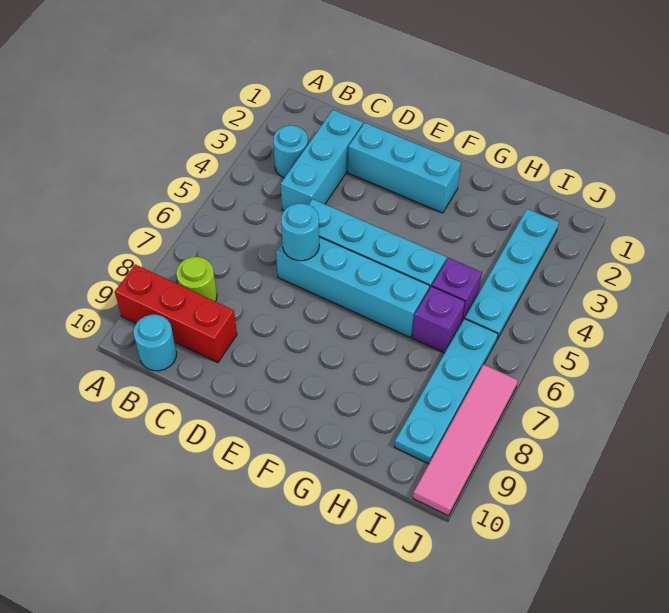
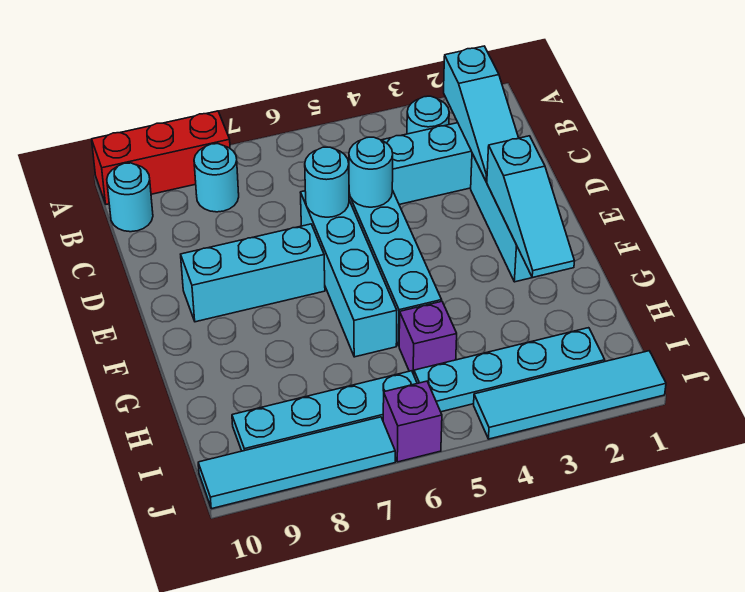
red brick A9:C9 level 1 -> red brick A8:A10 level 1
none -> cyan slope B2:D2 level 2 top B
lime round brick B8 level 1 -> cyan round brick B8 level 1
none -> cyan round brick D5 level 2
none -> cyan slope E2:G2 level 2 top E
none -> cyan brick E7:E9 level 1
purple brick H6 level 1 -> purple brick J6 level 1
none -> cyan tile J1:J4 level 1
pink tile J7:J10 level 1 -> cyan tile J7:J10 level 1

